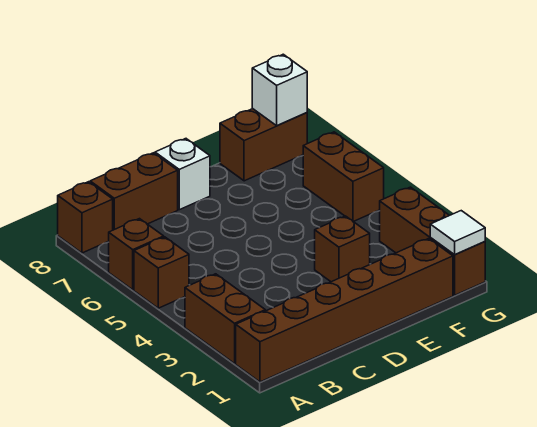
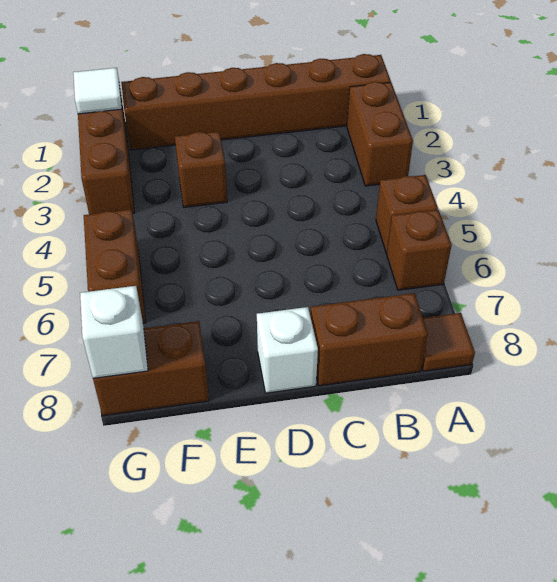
brown brick A8 level 1 -> brown tile A8 level 1

